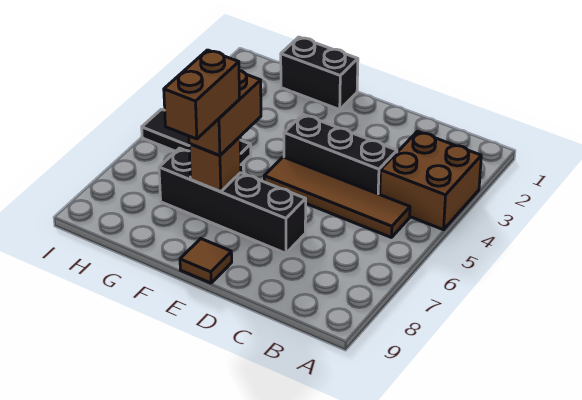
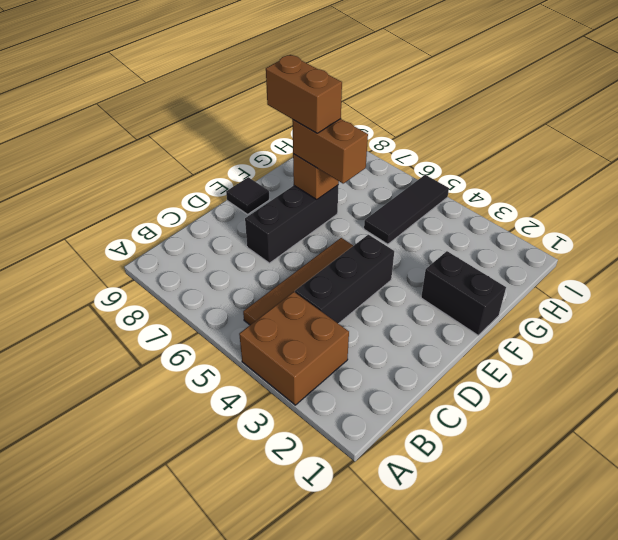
black brick D7:G7 level 1 -> black brick D7:F7 level 1
brown tile E9 level 1 -> black tile E9 level 1
black brick F1:G1 level 1 -> black brick F1:F2 level 1

